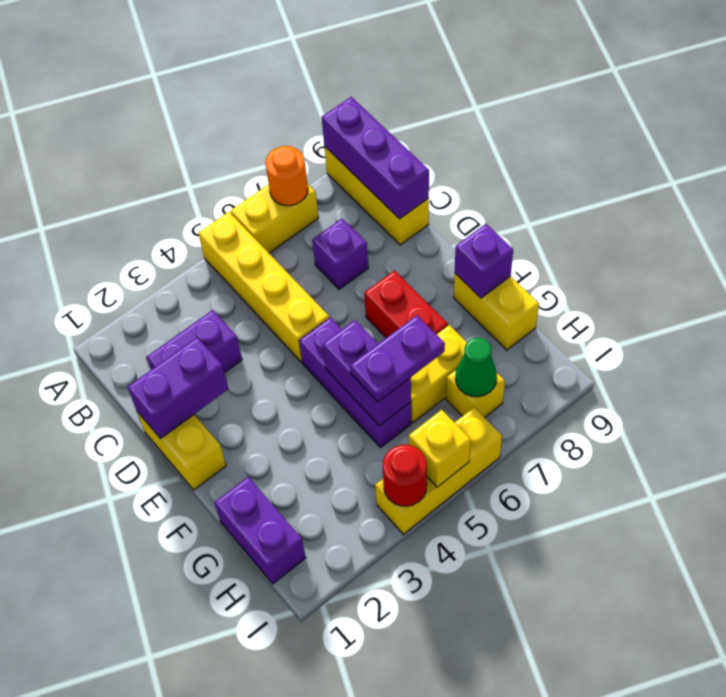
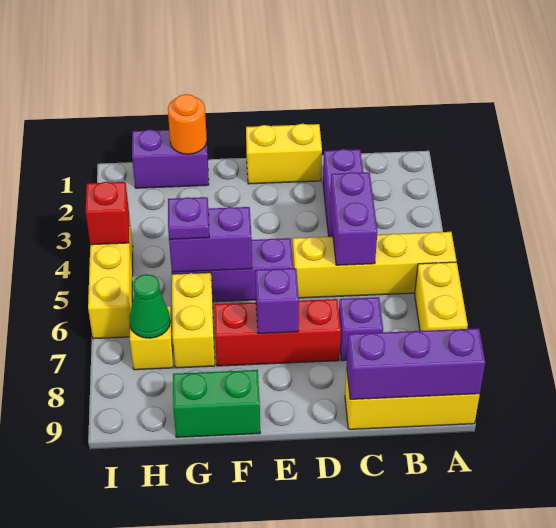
orange round brick A7 level 2 -> orange round brick G1 level 2
purple brick D1:D2 level 2 -> purple brick C4:C5 level 2
red brick E7:F7 level 1 -> red brick D7:F7 level 1
yellow brick F9:G9 level 1 -> green brick F9:G9 level 1
purple brick F9 level 2 -> purple brick E7 level 2
purple plate G5:G6 level 3 -> purple plate G5 level 3
red round brick I4 level 2 -> red brick I4 level 2
yellow brick I5 level 2 -> none

